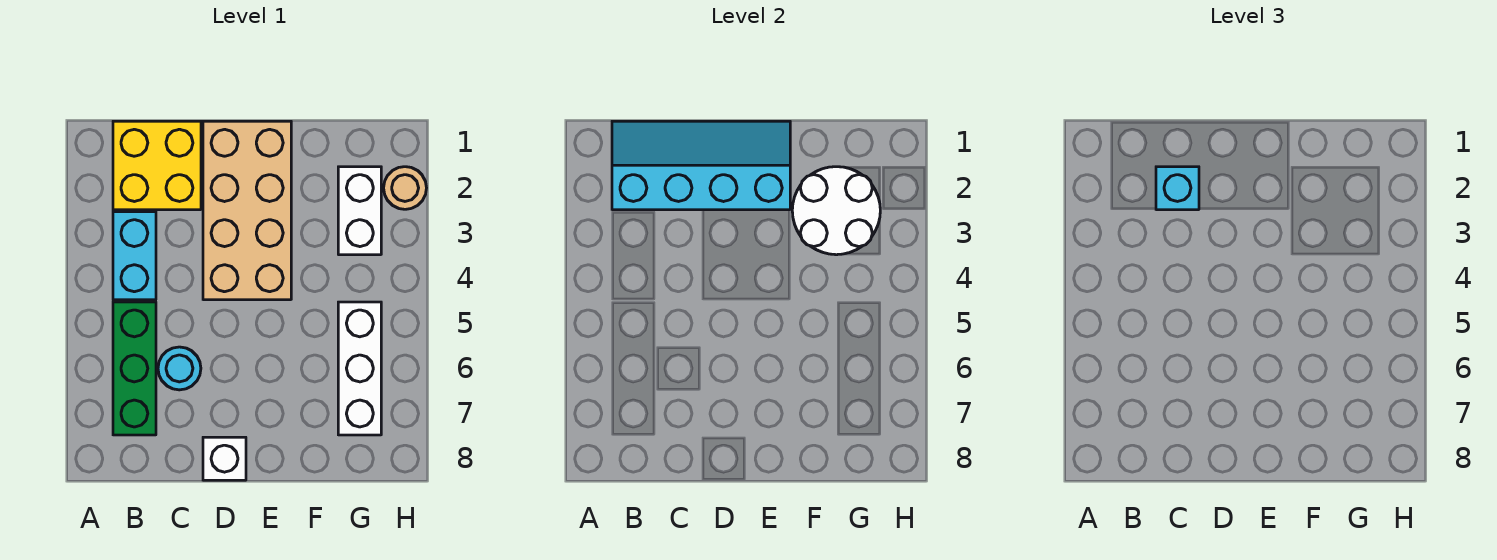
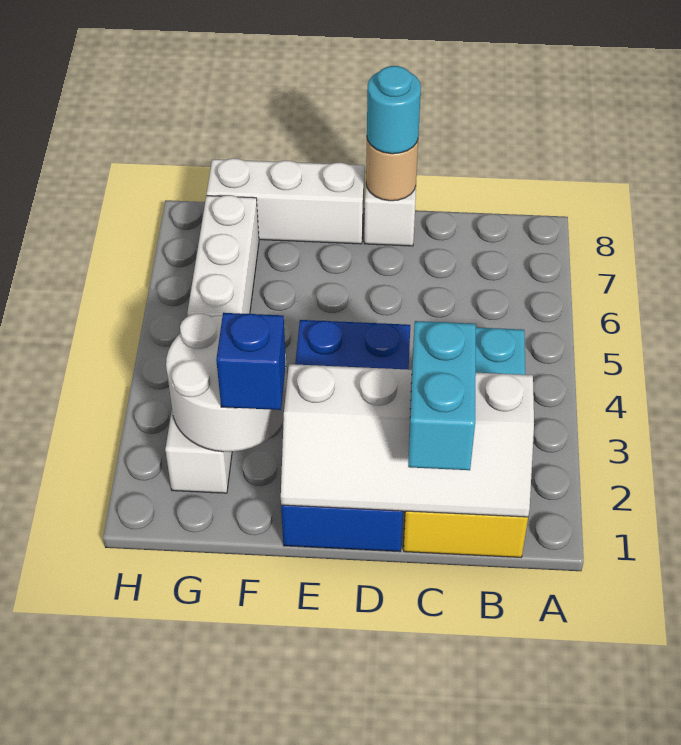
cyan slope B1:E2 level 2 top 2 -> white slope B1:E2 level 2 top 2
green brick B5:B7 level 1 -> none
cyan brick C2 level 3 -> cyan brick C1:C2 level 3
cyan round brick C6 level 1 -> cyan round brick D8 level 3
tan brick D1:E4 level 1 -> blue brick D1:E4 level 1
none -> white brick E8:G8 level 1
none -> blue brick F2 level 3
tan round brick H2 level 1 -> tan round brick D8 level 2

